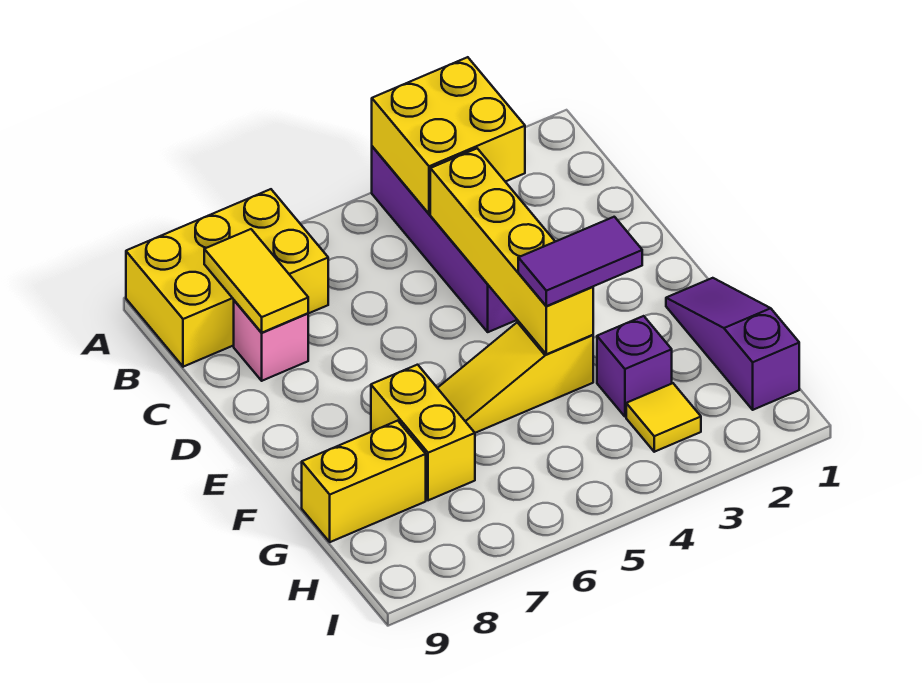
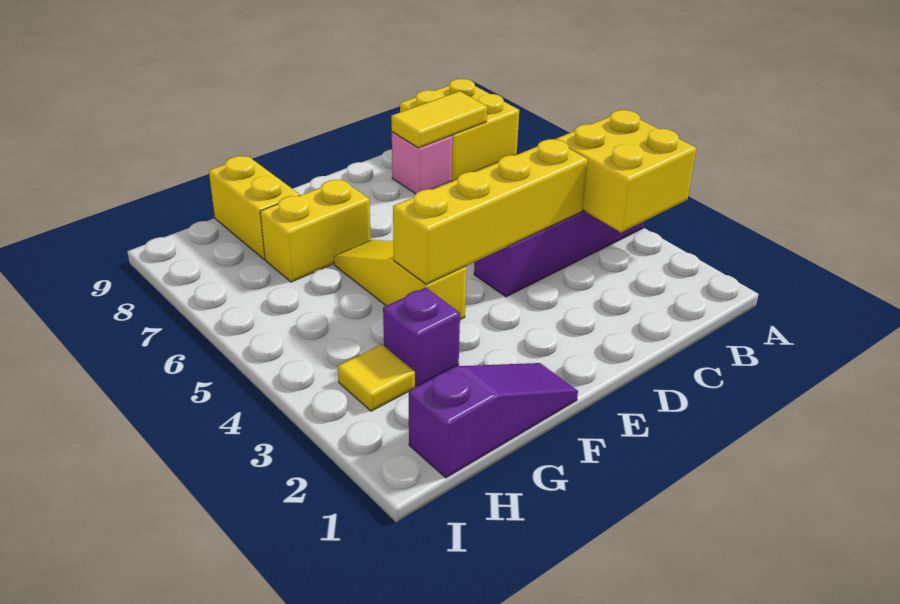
yellow brick A7:B9 level 1 -> yellow brick A8:B9 level 1
purple tile F3:F4 level 3 -> none

